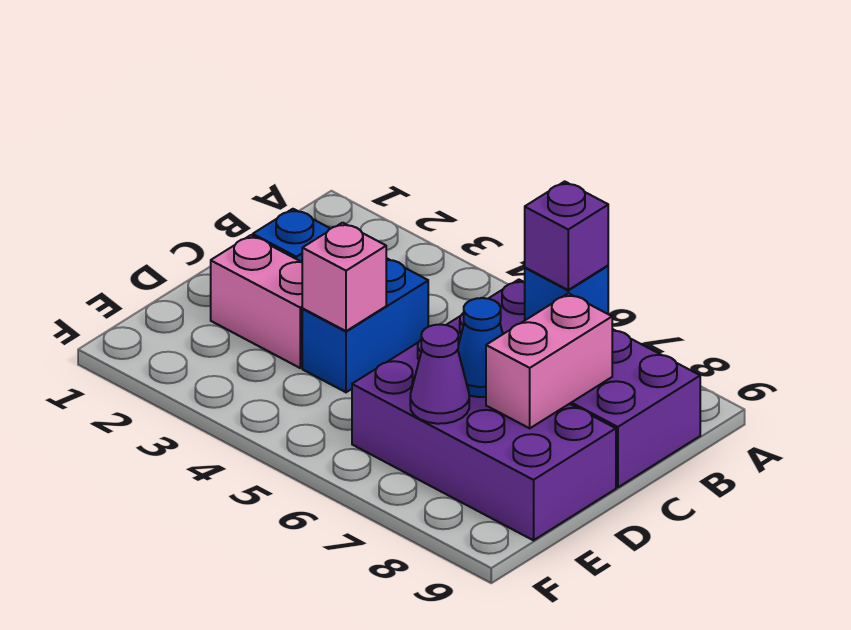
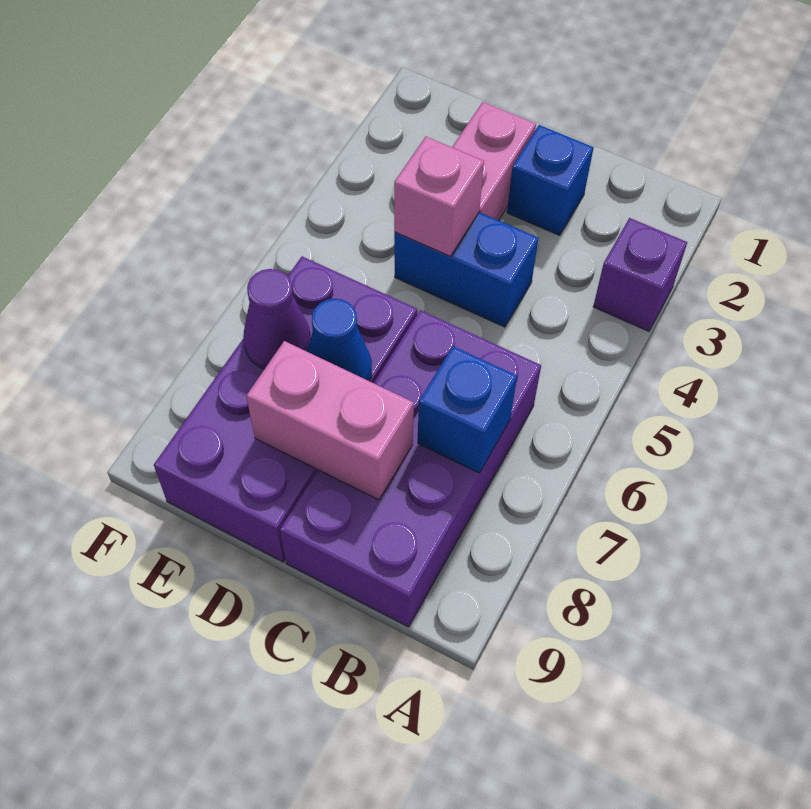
purple brick B7 level 3 -> purple brick A3 level 1

